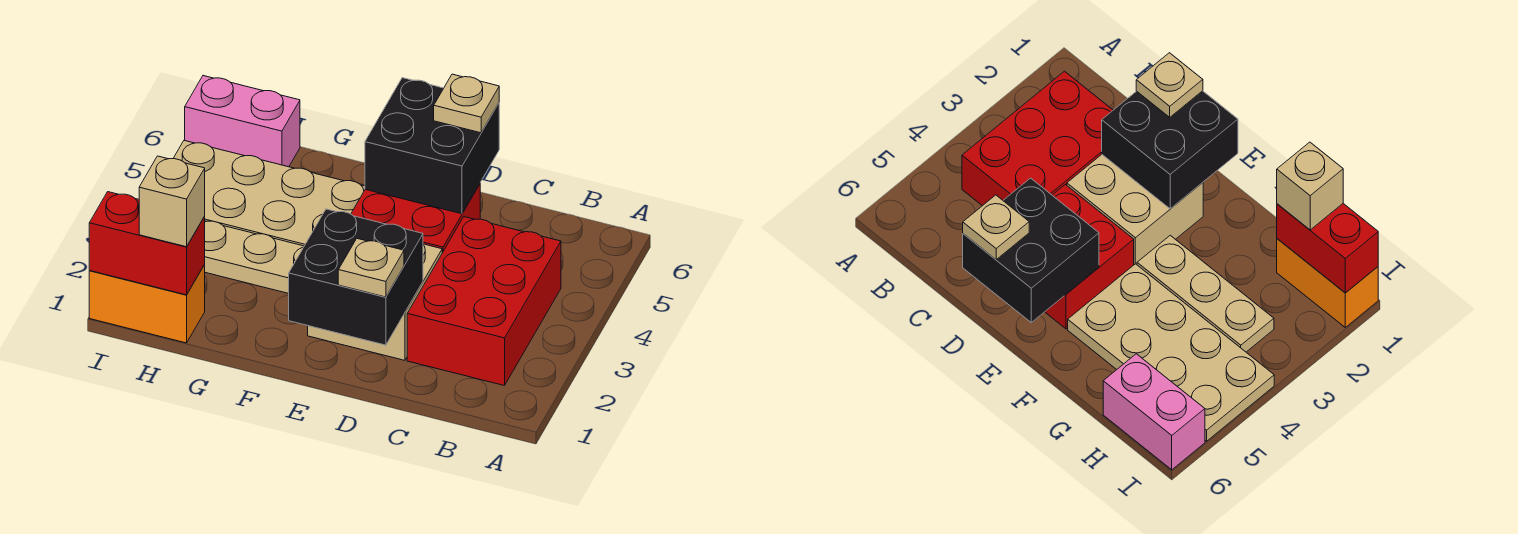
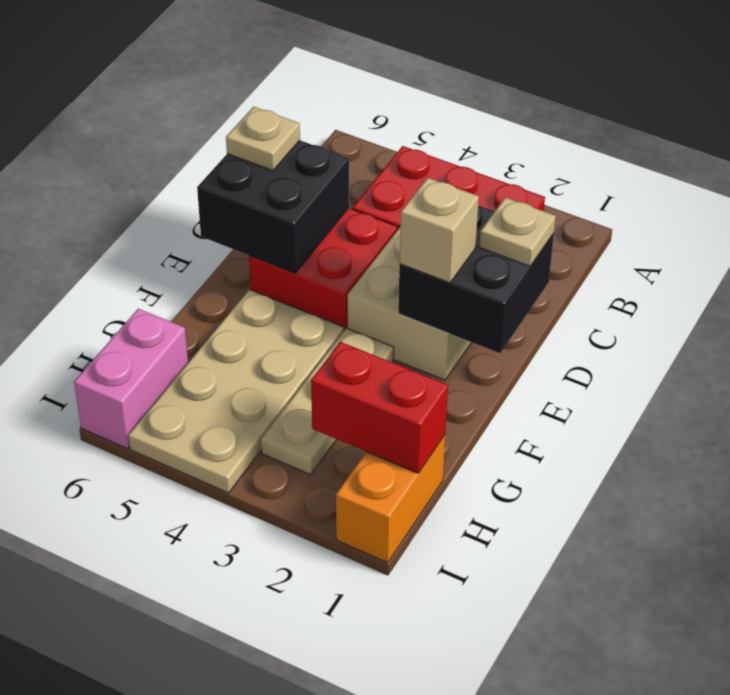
red brick H1:I1 level 2 -> red brick H1:H2 level 2
tan brick H1 level 3 -> tan brick E2 level 3

